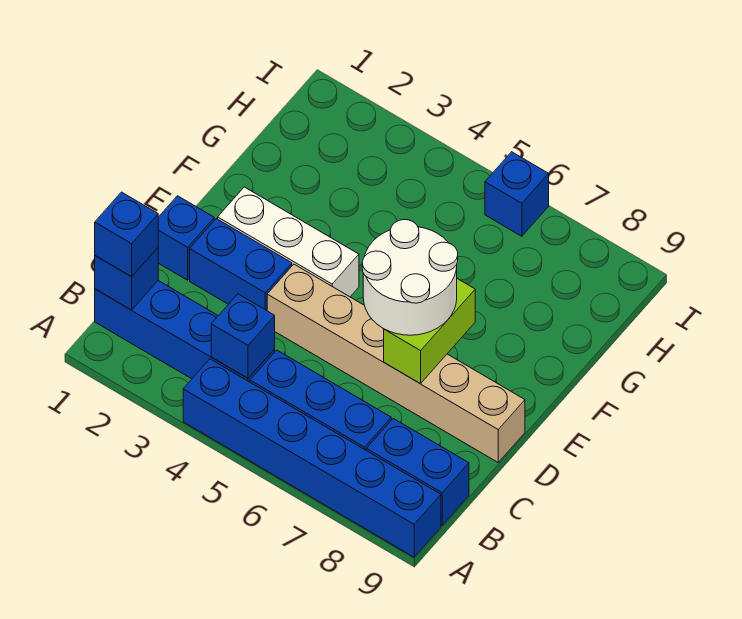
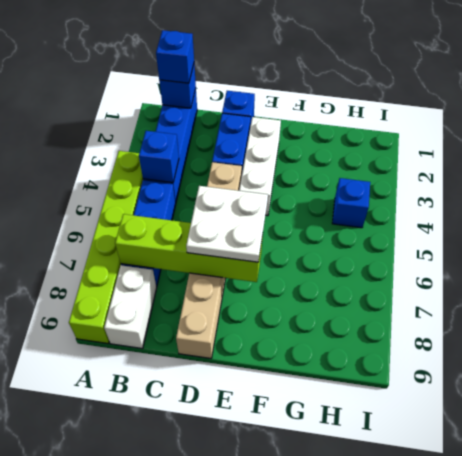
blue brick A4:A9 level 1 -> lime brick A4:A9 level 1
blue brick B8:B9 level 1 -> white brick B8:B9 level 1
white round brick D6:E7 level 3 -> white plate D6:E7 level 3
lime brick D7:E7 level 2 -> lime brick B7:E7 level 2
blue brick I6 level 1 -> blue brick H4 level 1

